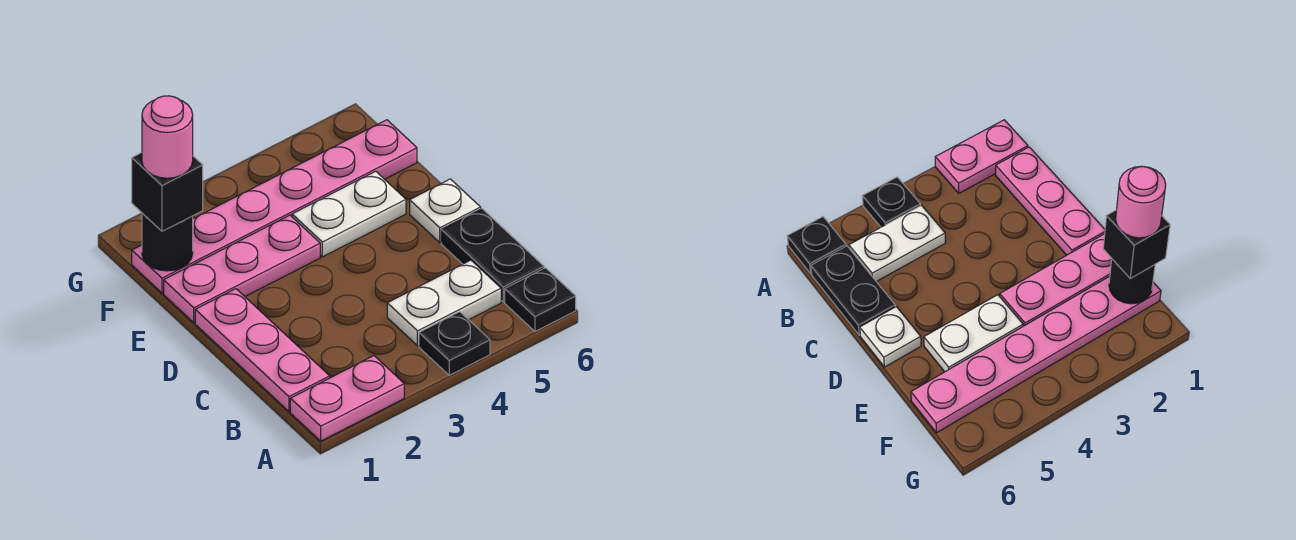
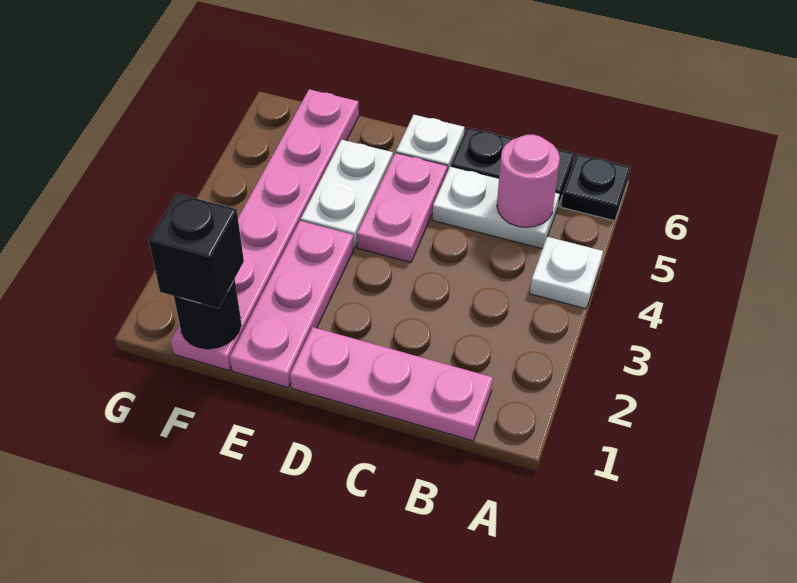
pink plate A1:A2 level 1 -> pink plate D4:D5 level 1
black plate A4 level 1 -> white plate A4 level 1
white plate B4:B5 level 1 -> white plate B5:C5 level 1
pink round brick F1 level 4 -> pink round brick B5 level 2

